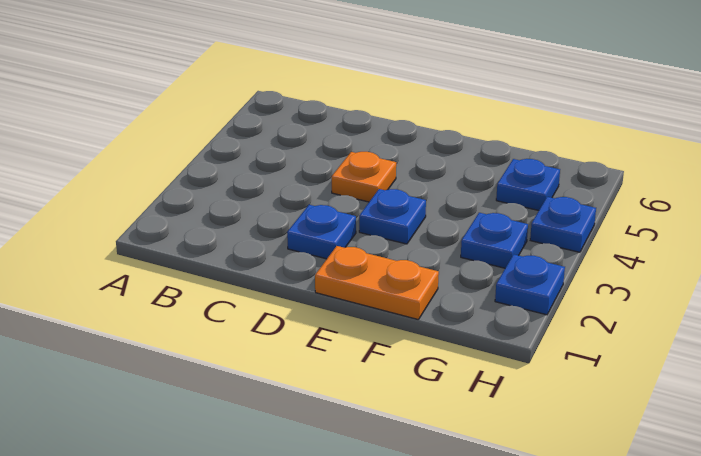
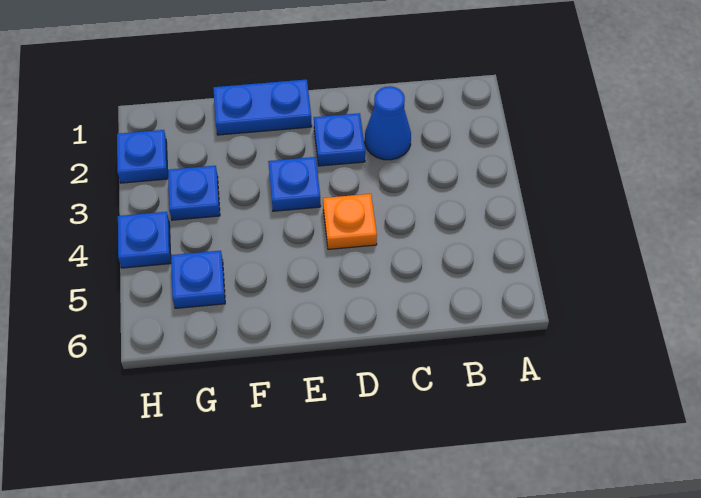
none -> blue cone C2 level 1
orange plate E1:F1 level 1 -> blue plate E1:F1 level 1

